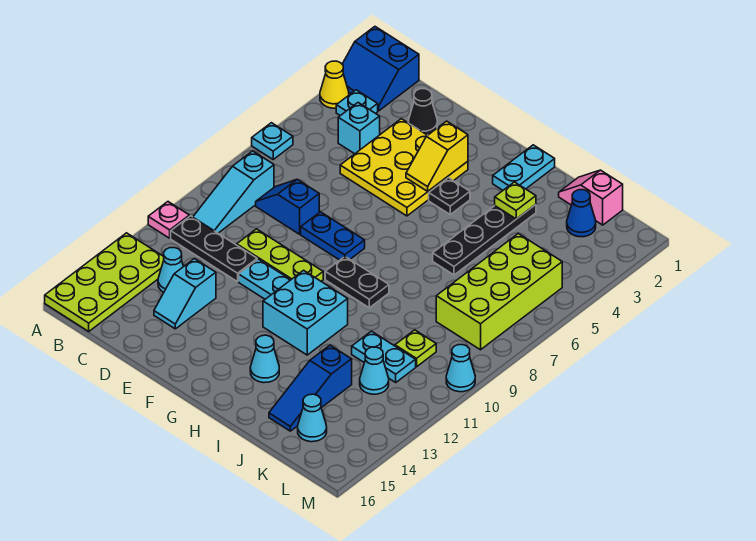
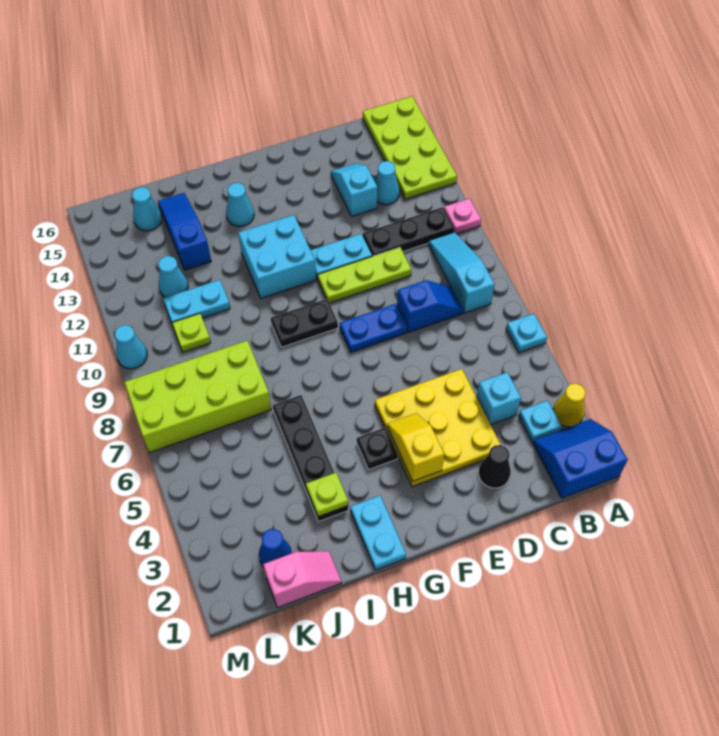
lime brick K5:L8 level 1 -> lime brick J7:M8 level 1

